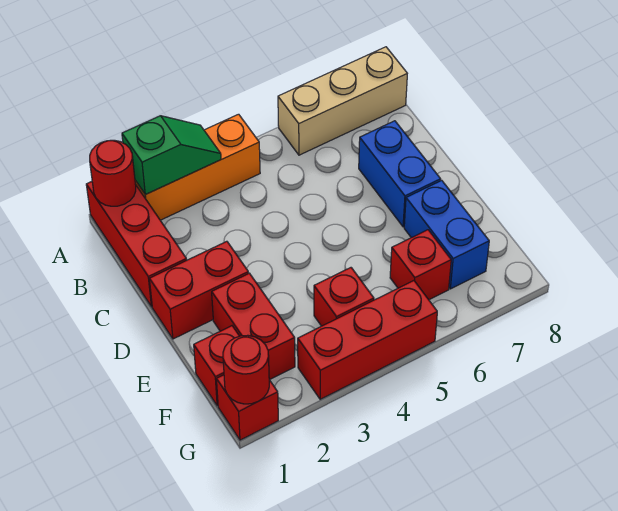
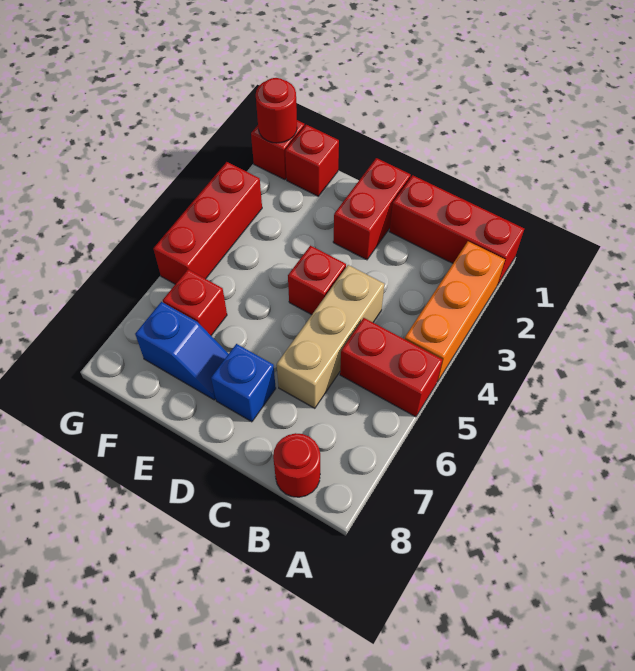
red round brick A1 level 2 -> red round brick B8 level 1
green slope A2:A3 level 2 top 2 -> none
tan brick A6:A8 level 1 -> tan brick C4:C6 level 1
blue brick C7:D7 level 1 -> blue brick D7 level 1
red brick E2:F2 level 1 -> red brick A5:B5 level 1
blue brick E7:F7 level 1 -> blue slope E7:F7 level 1 top F
red brick F4 level 1 -> red brick D4 level 1

